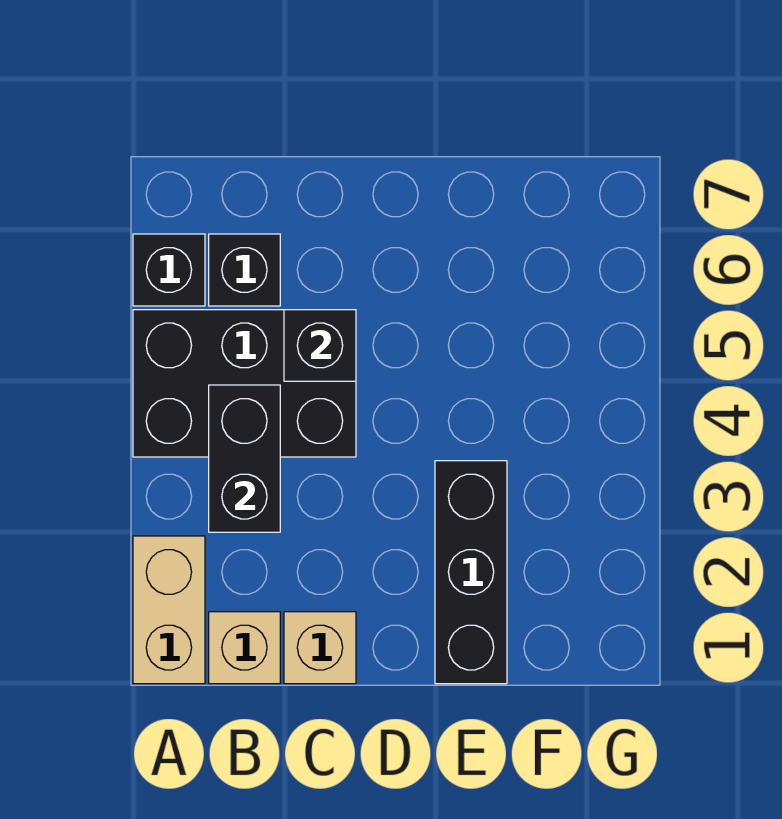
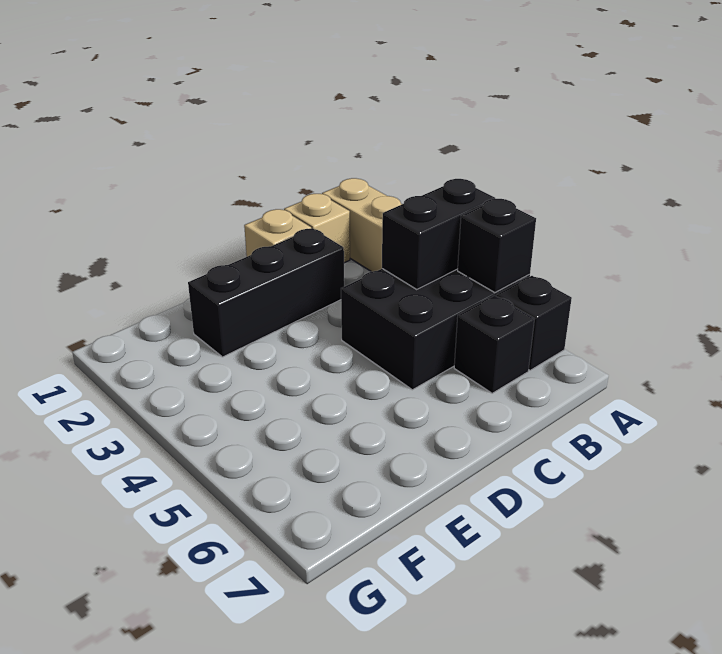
black brick B3:B4 level 2 -> black brick A4:B4 level 2
black brick C5 level 2 -> black brick A5 level 2
black brick E1:E3 level 1 -> black brick C2:E2 level 1

